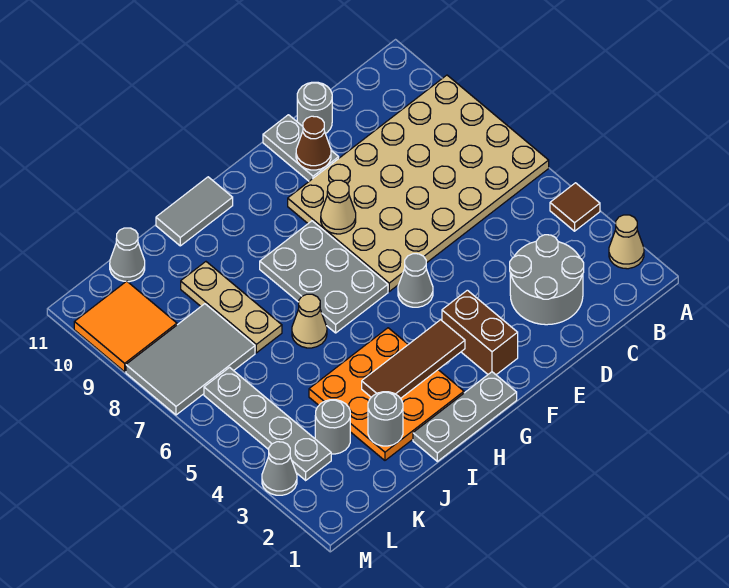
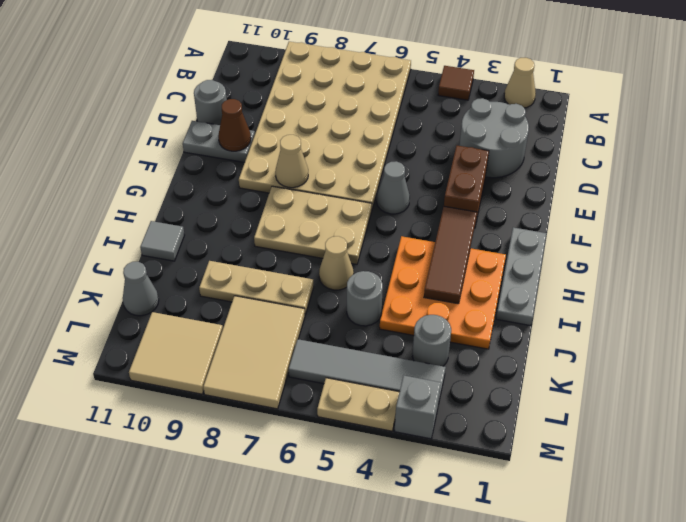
brown brick F2:F3 level 1 -> brown brick E3:F3 level 1
grey plate G6:H8 level 1 -> tan plate G6:H8 level 1
grey tile H11:I11 level 1 -> grey tile I11 level 1
grey round brick J2 level 2 -> grey round brick J5 level 1
grey tile K7:M8 level 1 -> tan tile K7:M8 level 1
grey plate L3:L6 level 1 -> grey tile L3:L6 level 1
orange tile L9:M10 level 1 -> tan tile L9:M10 level 1
grey cone M3 level 1 -> grey brick M3 level 1
none -> tan plate M4:M5 level 1

